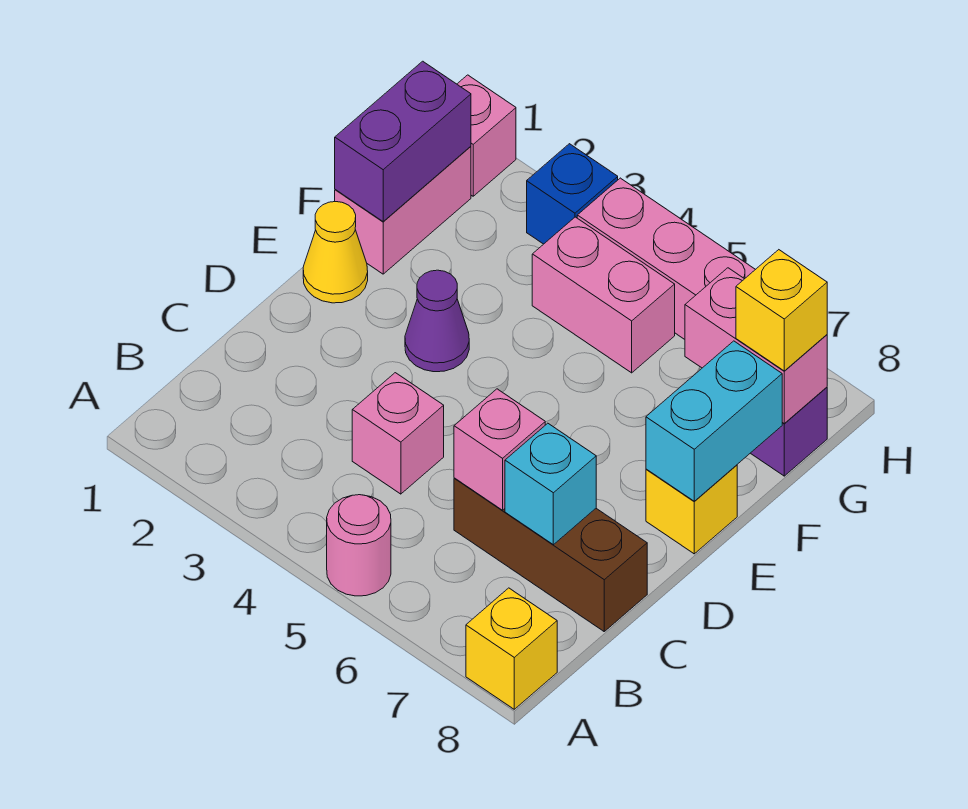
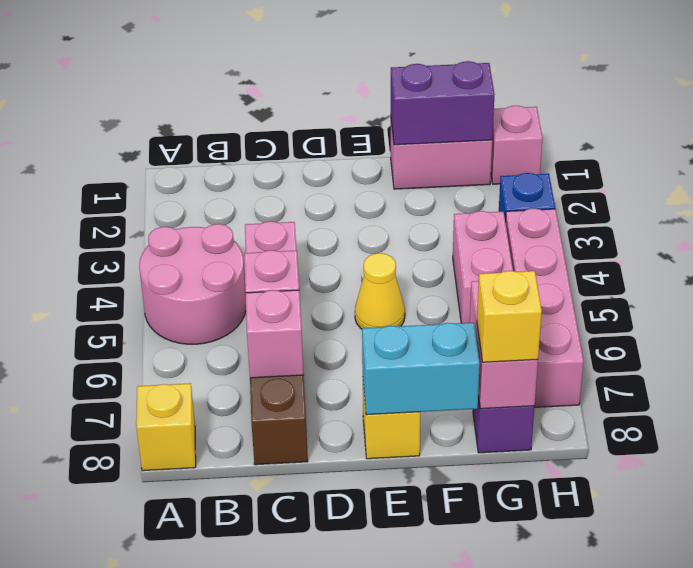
pink round brick A5 level 1 -> pink round brick A4:B5 level 1
cyan brick C7 level 2 -> pink brick C7 level 2
yellow cone E1 level 1 -> yellow cone E5 level 1
purple cone E3 level 1 -> none

